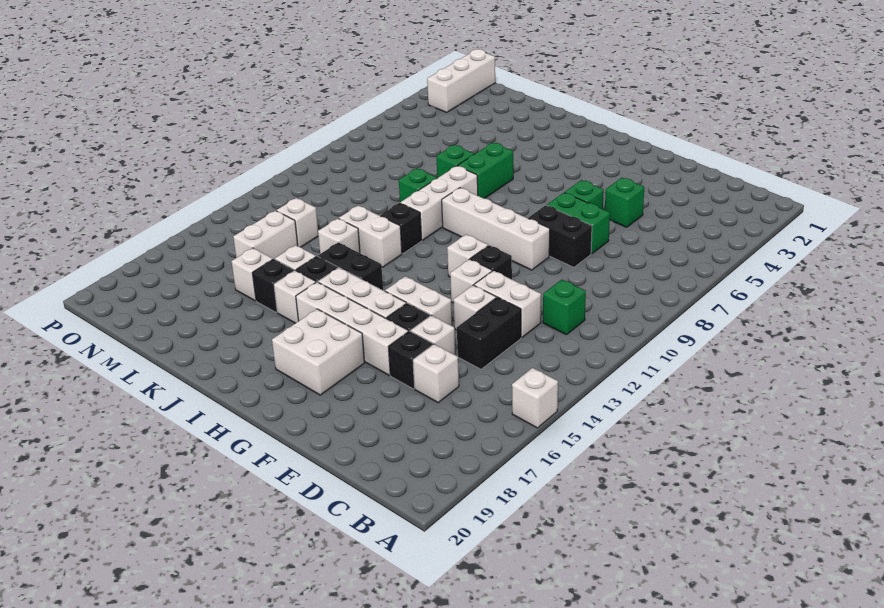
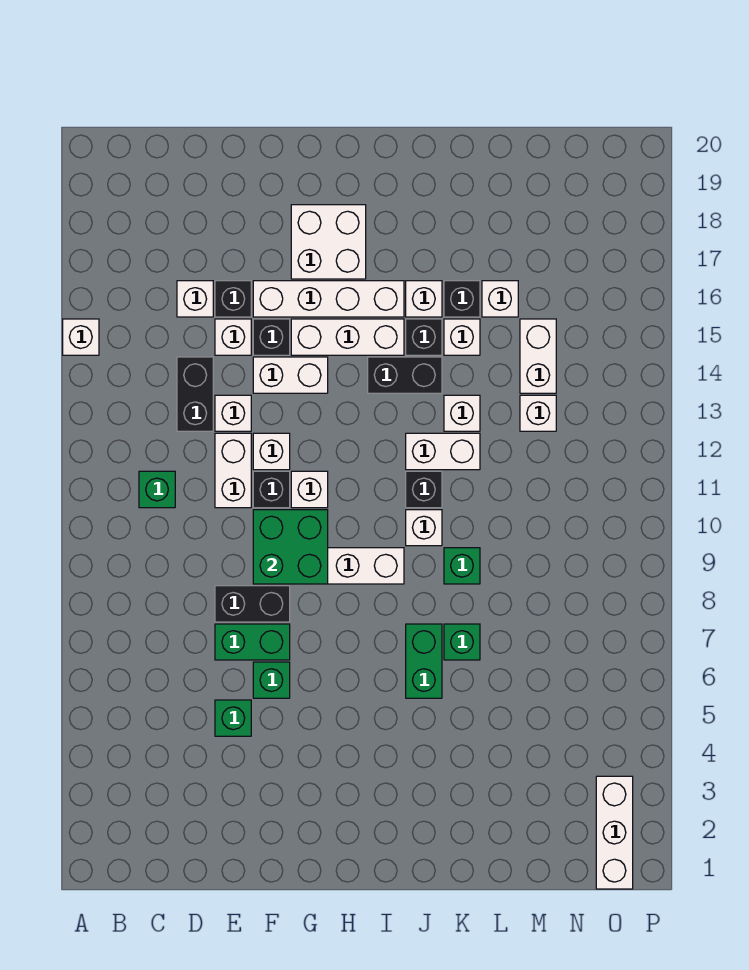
white brick D12:E12 level 1 -> white brick E11:E12 level 1
none -> green brick F9:G10 level 2
white brick J8:J10 level 1 -> white brick J10 level 1

